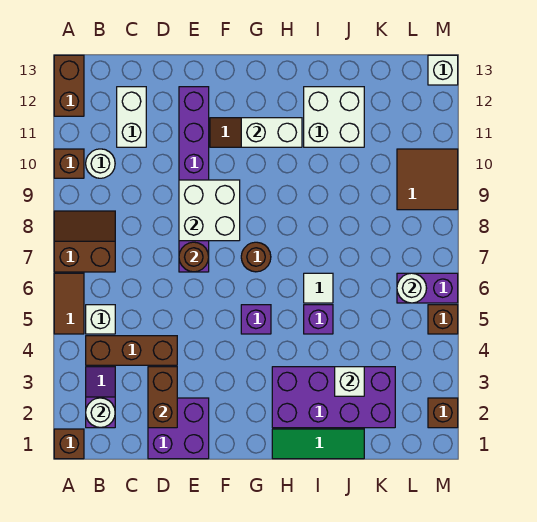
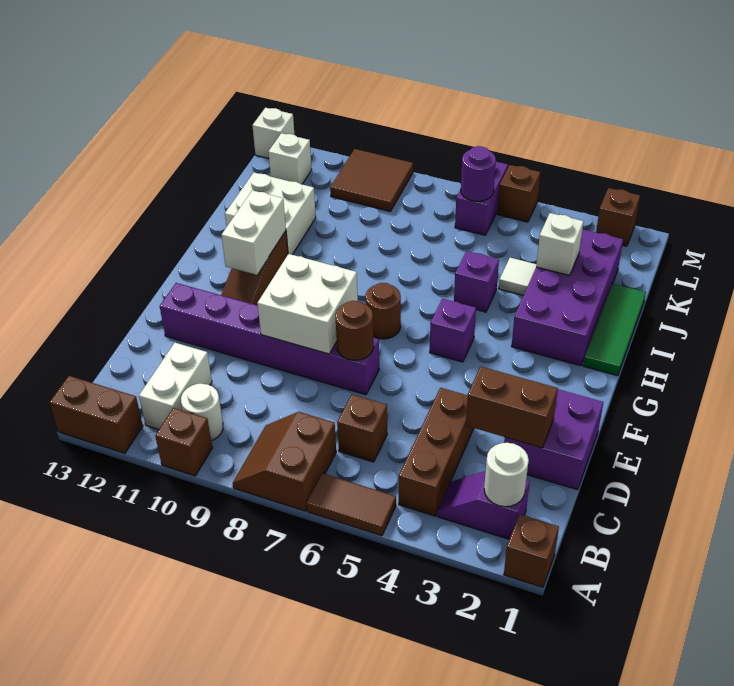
white brick B5 level 1 -> white brick L12 level 1
none -> brown brick C6 level 1
white brick C11:C12 level 1 -> white brick B11:C11 level 1
white tile I6 level 1 -> white tile J4 level 1
white round brick L6 level 2 -> purple round brick L6 level 2

